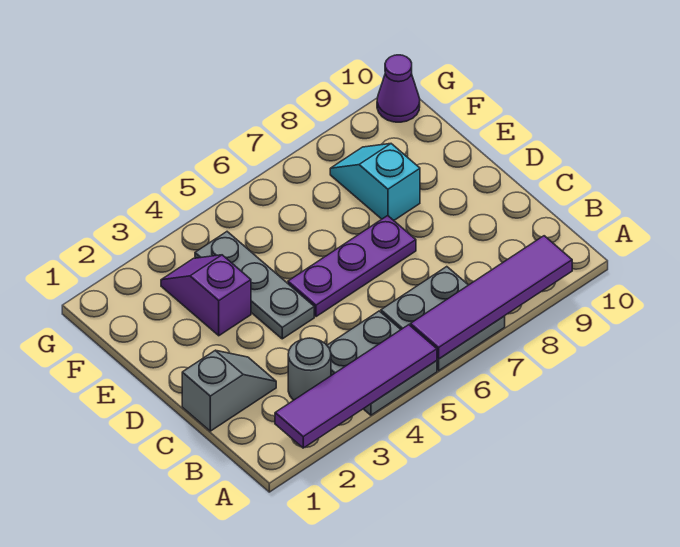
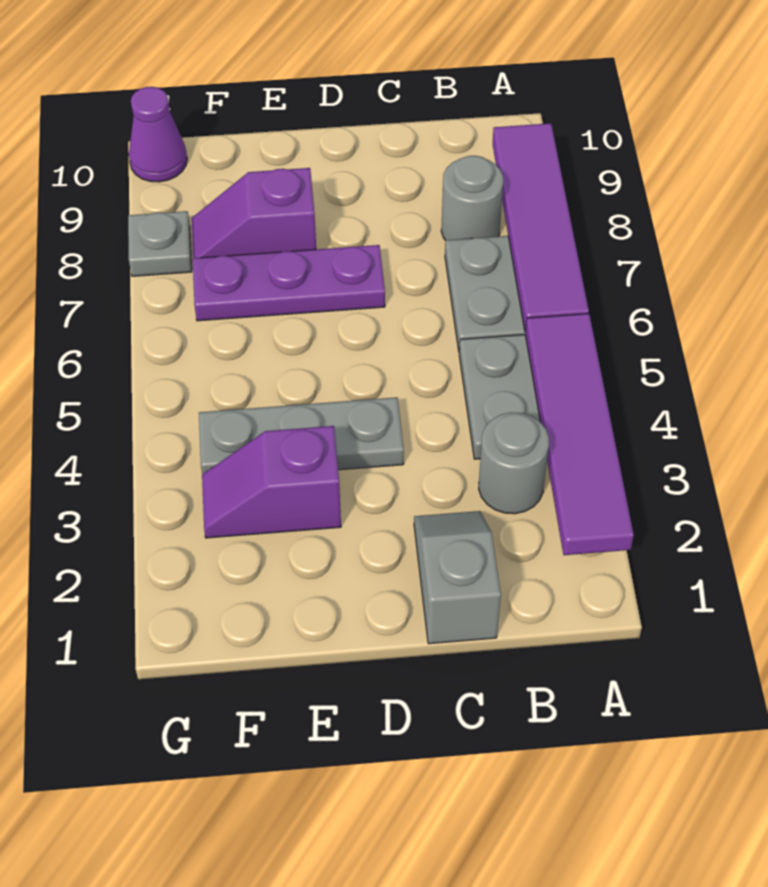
none -> grey round brick B8 level 1
purple plate D5:D7 level 1 -> purple plate D7:F7 level 1
cyan slope E8:F8 level 1 top E -> purple slope E8:F8 level 1 top E
none -> grey plate G8 level 1

